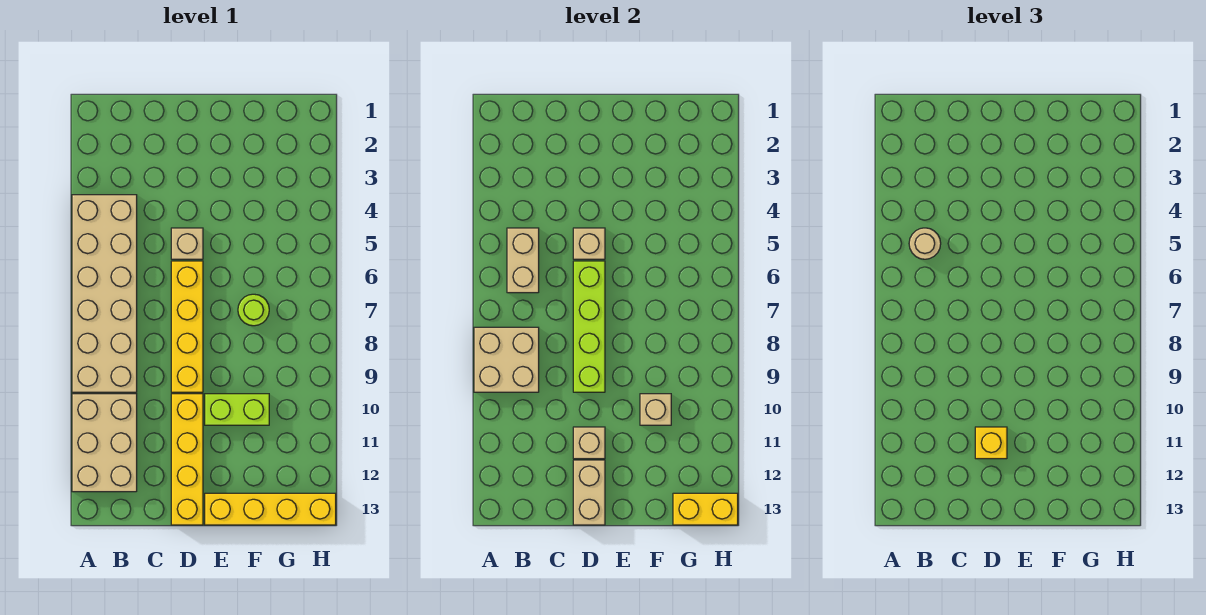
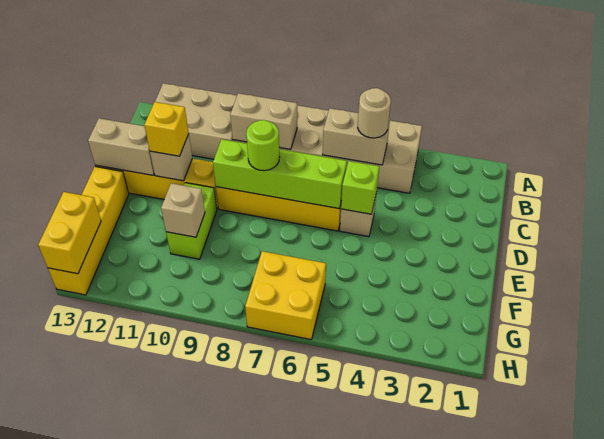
tan brick A8:B9 level 2 -> tan brick B8:B9 level 2
tan brick D5 level 2 -> lime brick D5 level 2
lime round brick F7 level 1 -> lime round brick D8 level 3
none -> yellow brick G6:H7 level 1

